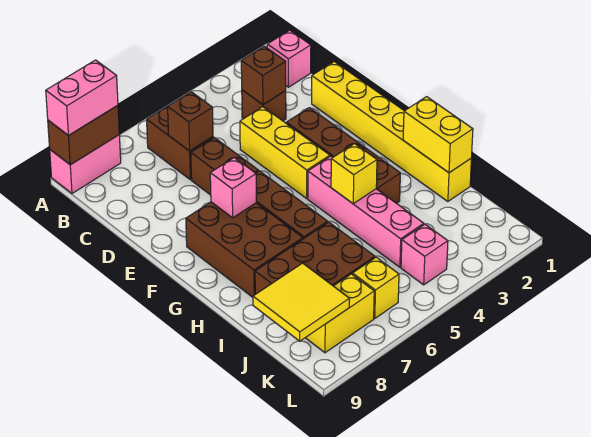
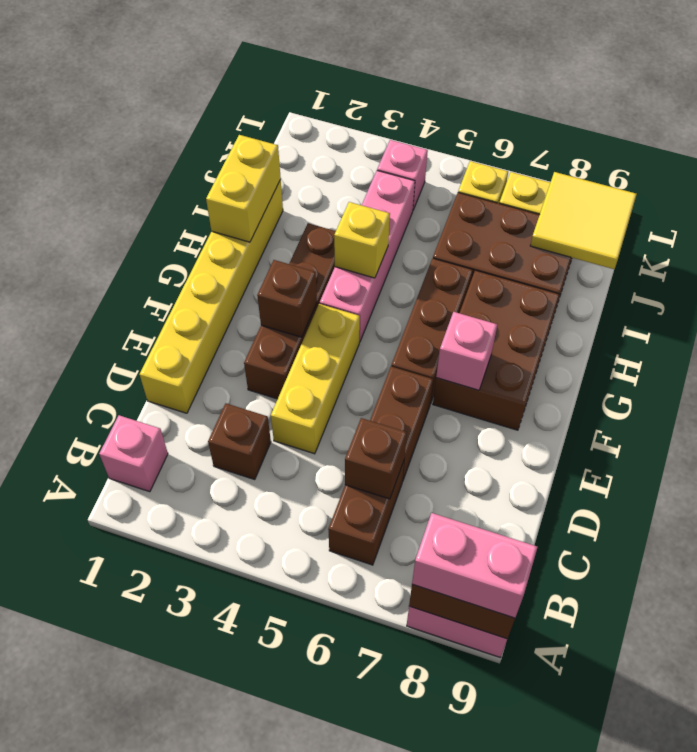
brown brick C3 level 2 -> brown brick F3 level 2

